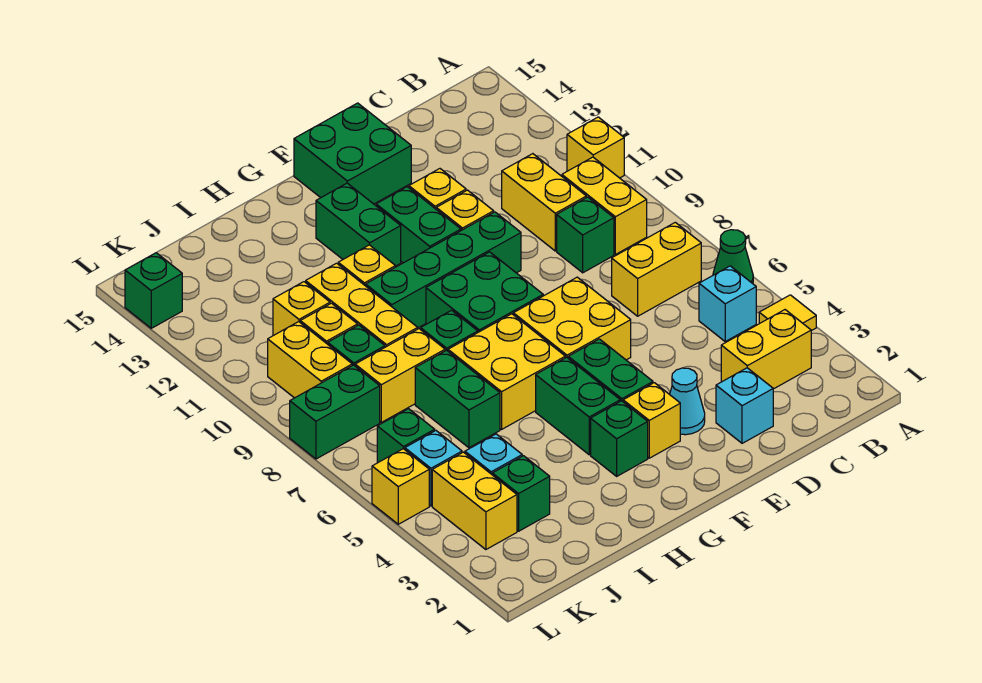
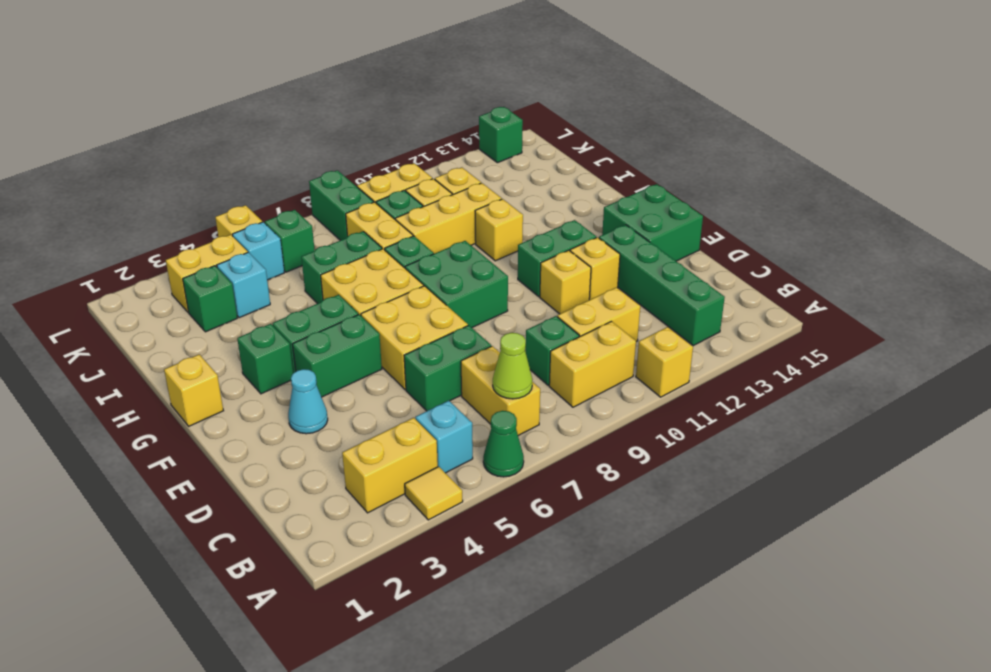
yellow brick B3:C3 level 1 -> yellow brick B3:B4 level 1
none -> lime cone B7 level 2
cyan brick D2 level 1 -> none
green brick E10:H10 level 1 -> green brick B13:E13 level 1
yellow brick F3 level 1 -> yellow brick G1 level 1
green brick G12:G13 level 1 -> green brick D6:D7 level 1

